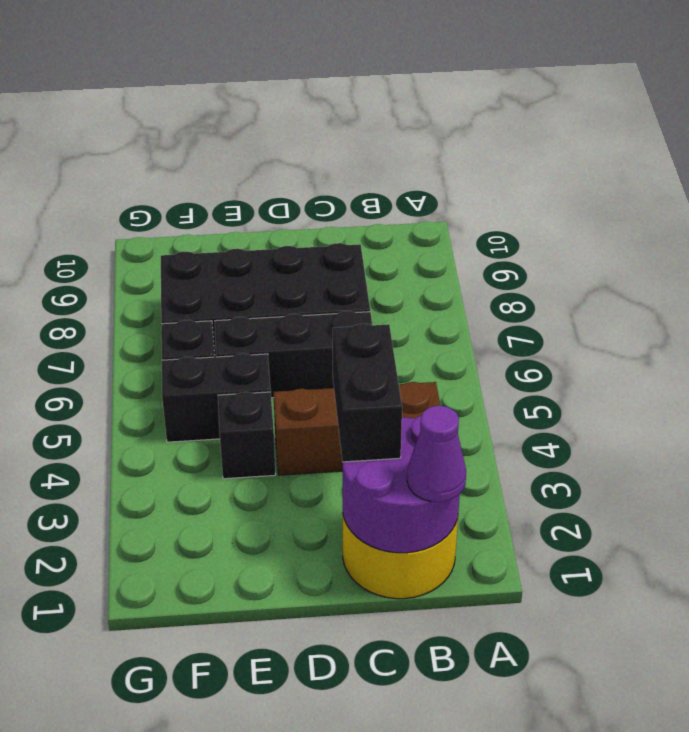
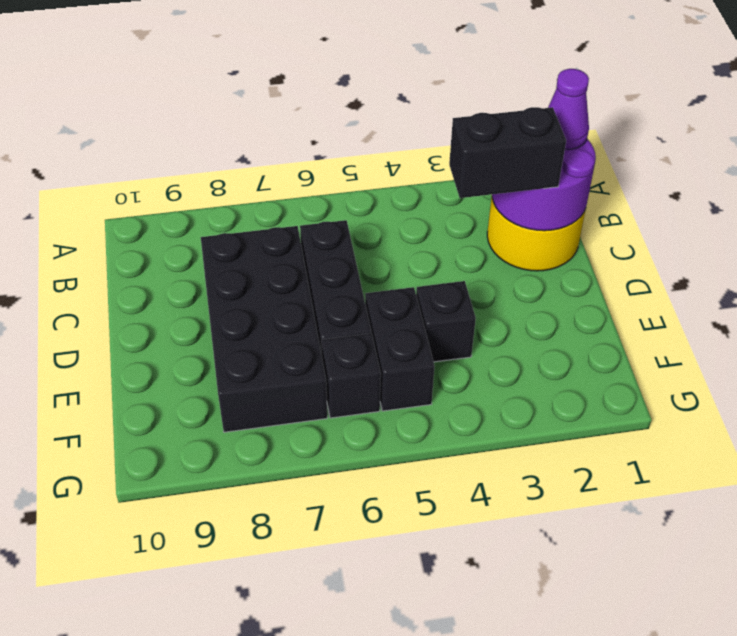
brown brick B4:D4 level 1 -> none

